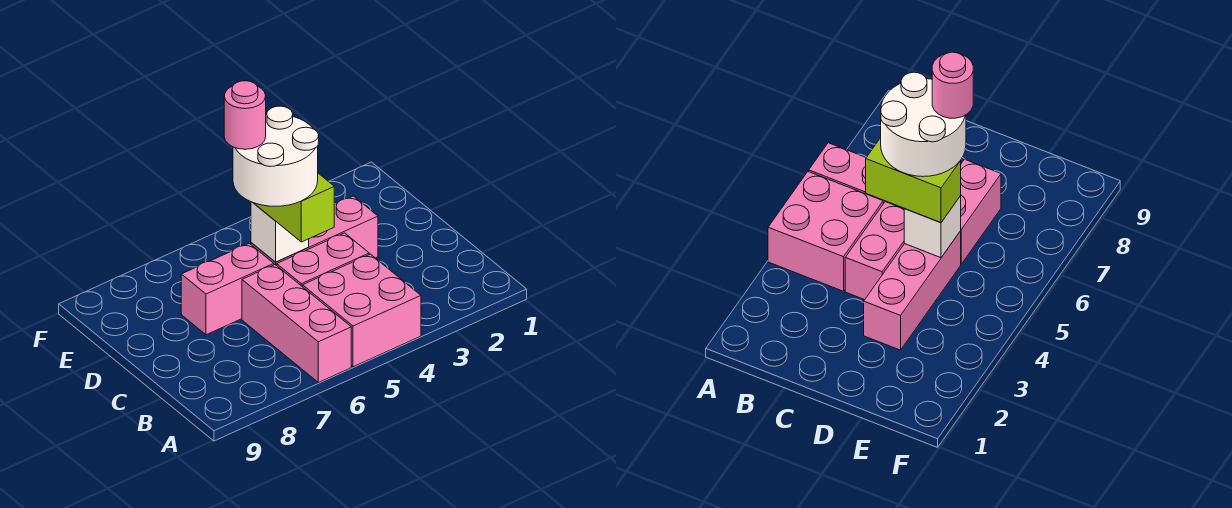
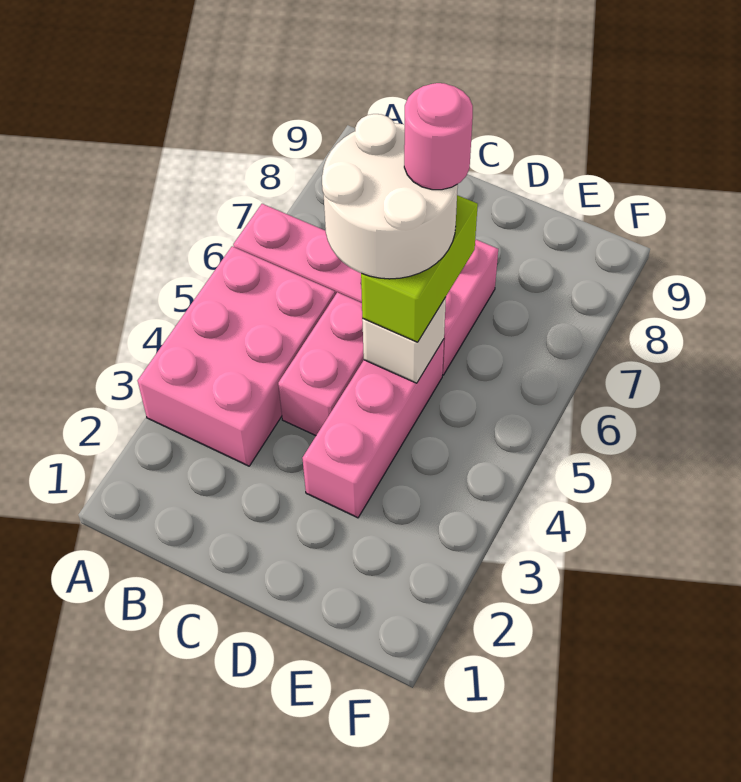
pink brick A4:B5 level 1 -> pink brick A3:B5 level 1
lime brick C5:D5 level 3 -> lime brick D5:D6 level 3

